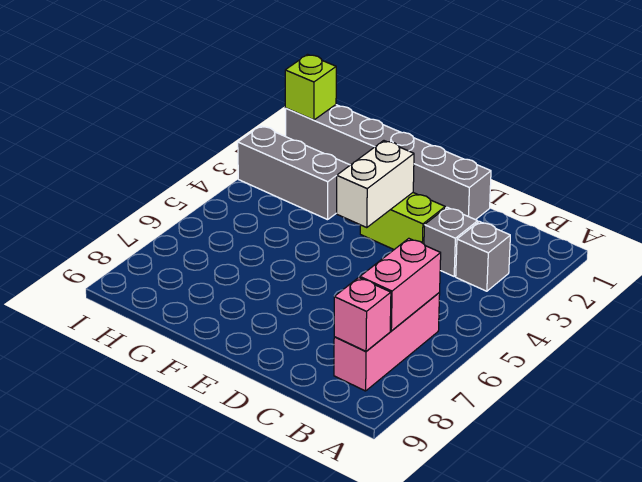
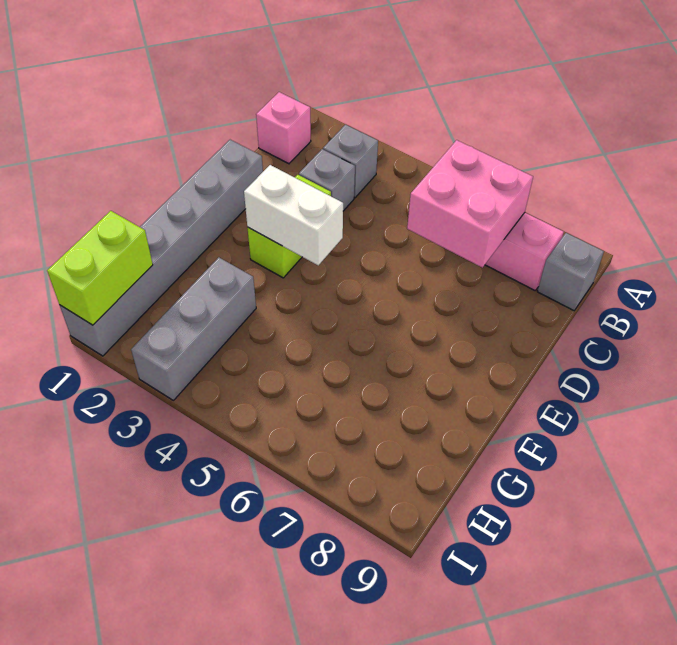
pink brick B6:B7 level 2 -> pink brick B6:C7 level 2
pink brick B8 level 2 -> pink brick B1 level 1
none -> grey brick B9 level 1
lime brick I1 level 2 -> lime brick H1:I1 level 2

